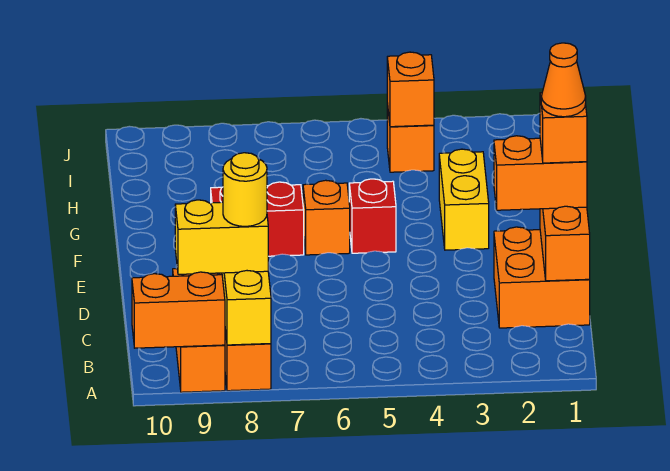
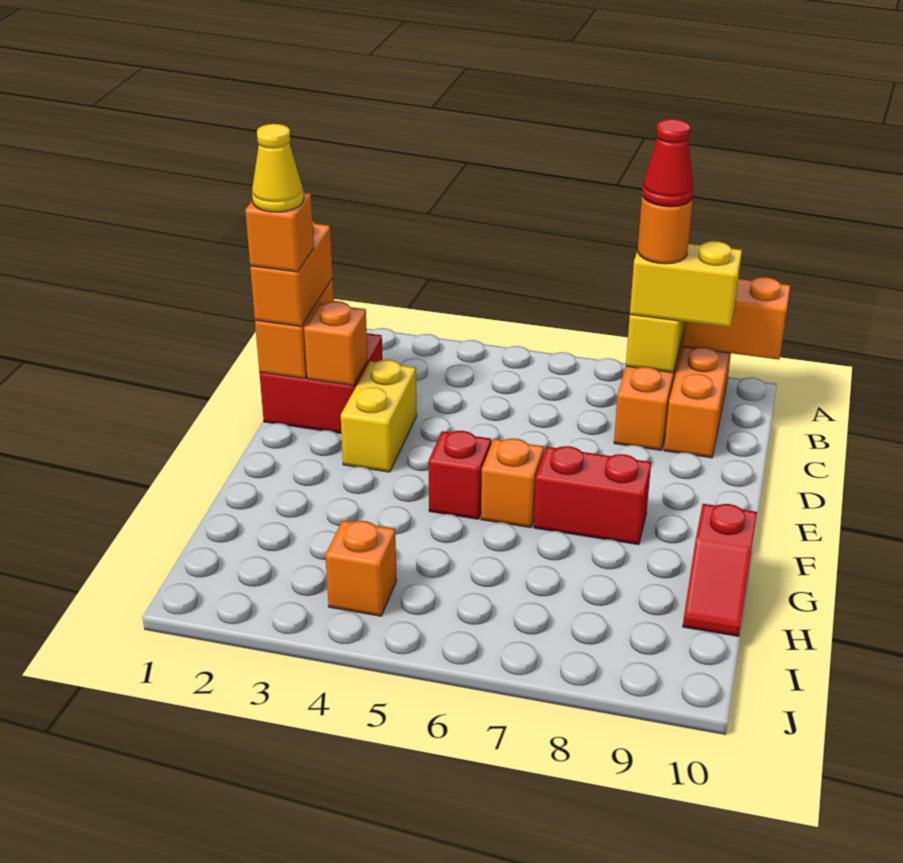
yellow round brick B8 level 4 -> orange round brick B8 level 4
none -> red cone B8 level 5
orange brick C1:D2 level 1 -> red brick C1:D2 level 1
orange brick D1:D2 level 3 -> orange brick C1:D1 level 3
orange cone D1 level 5 -> yellow cone D1 level 5
yellow brick F3:G3 level 1 -> yellow brick D3:E3 level 1
none -> red slope G10:H10 level 1 top G
orange brick I4 level 2 -> orange brick D2 level 2

